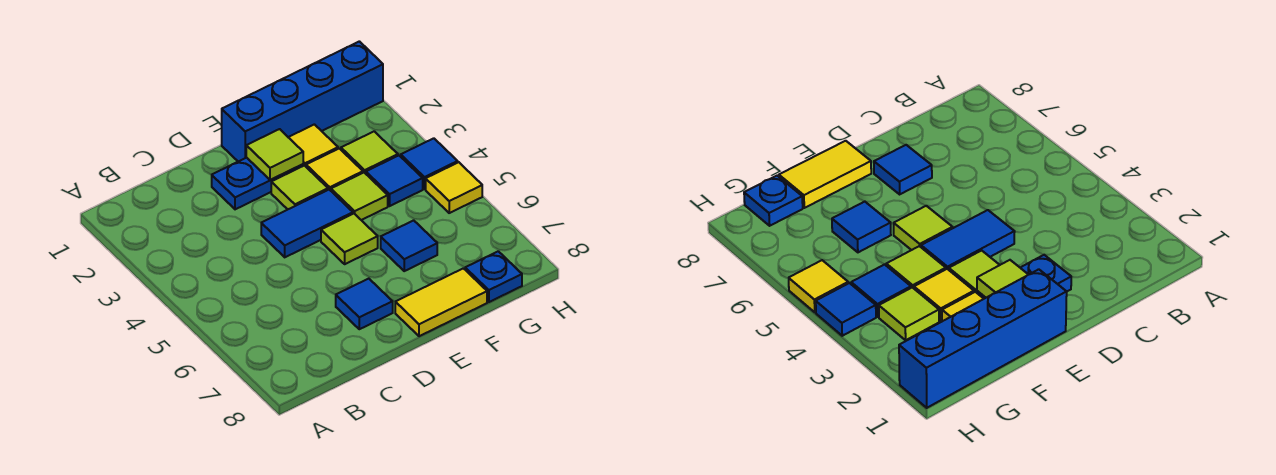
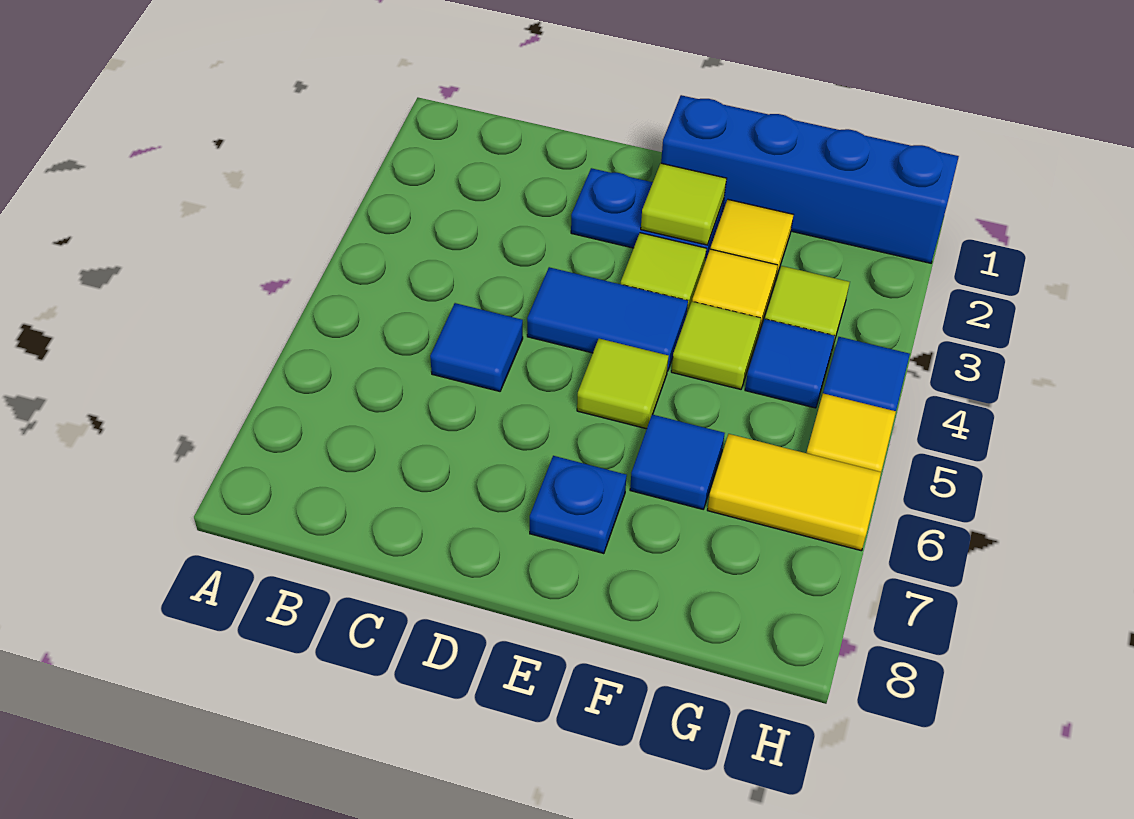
blue tile D7 level 1 -> blue tile C5 level 1
yellow tile E8:F8 level 1 -> yellow tile G6:H6 level 1
blue plate G8 level 1 -> blue plate E7 level 1

